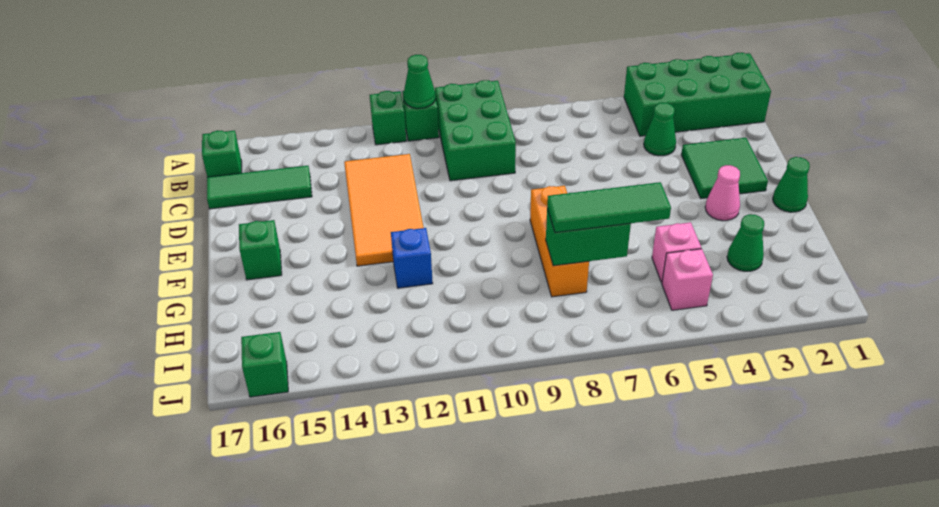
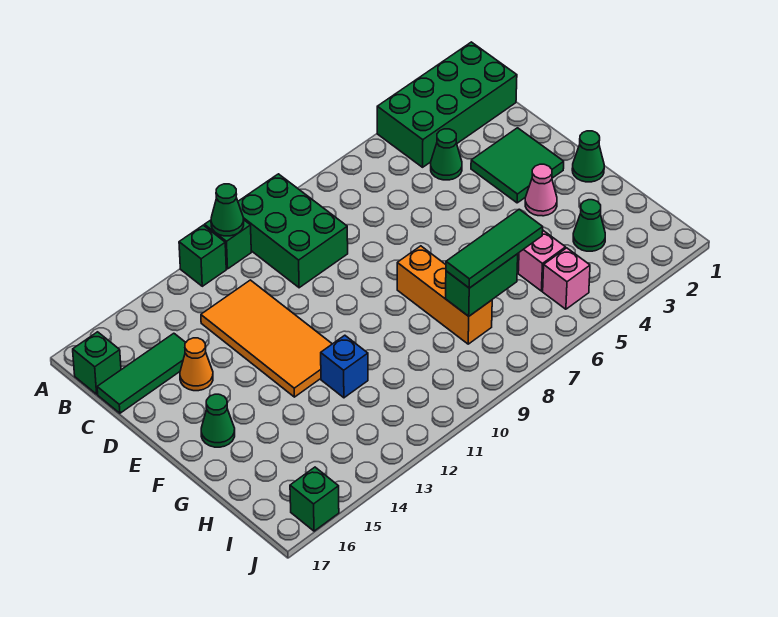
none -> orange cone D15 level 1
green brick F16 level 1 -> green cone F16 level 1

